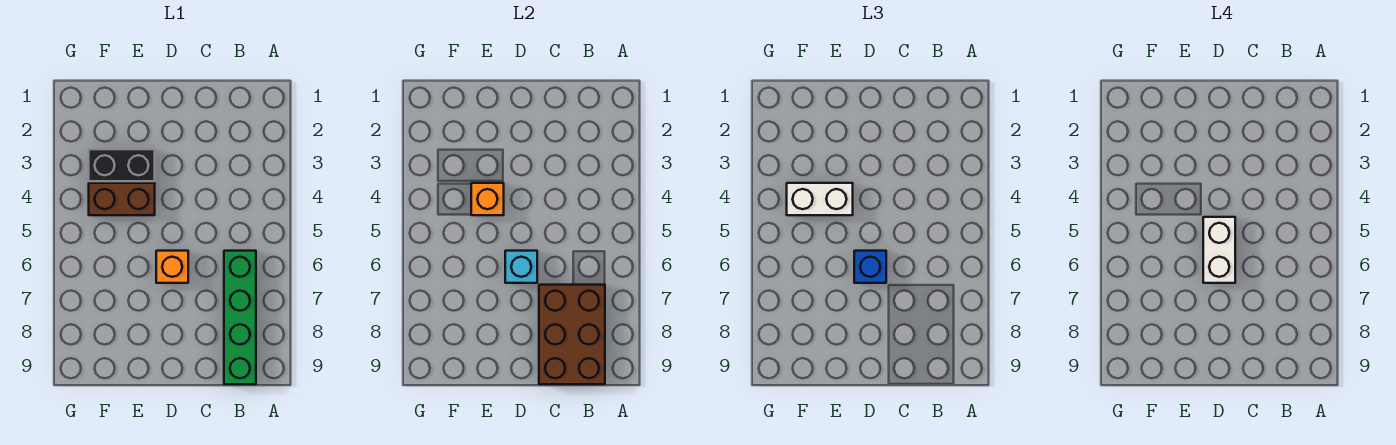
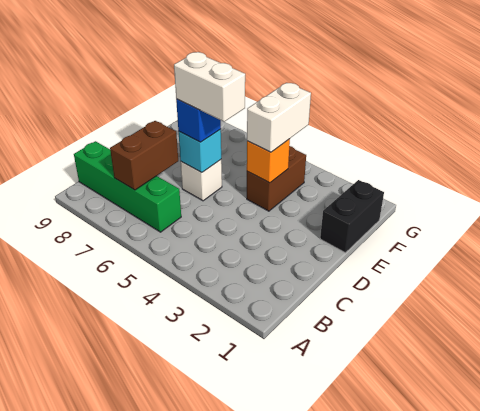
brown brick B7:C9 level 2 -> brown brick B7:C7 level 2
orange brick D6 level 1 -> white brick D6 level 1
black brick E3:F3 level 1 -> black brick E1:F1 level 1

